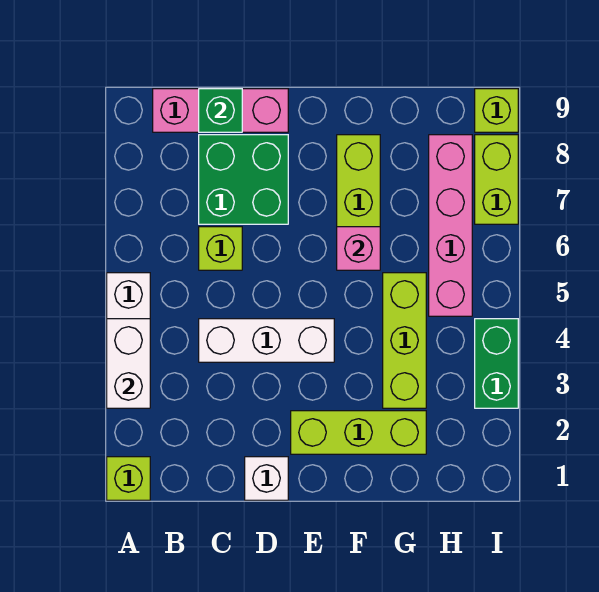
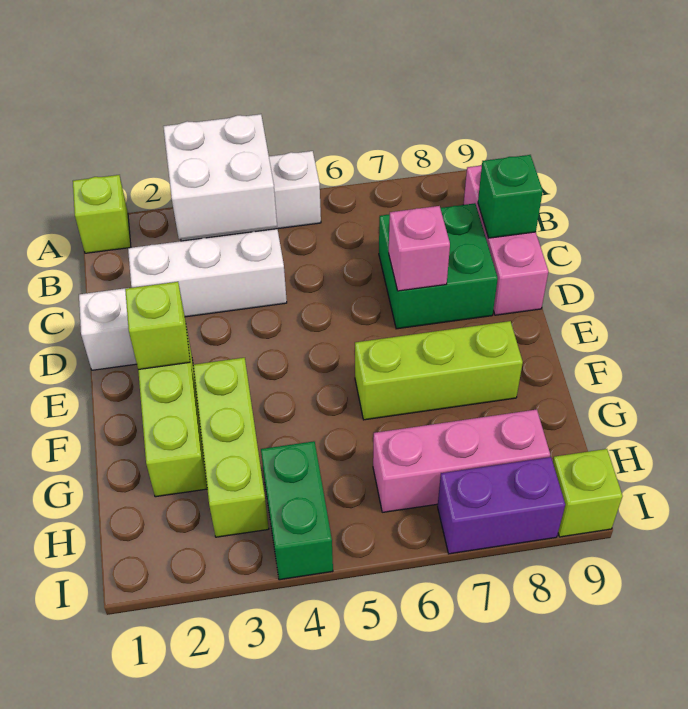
white brick A3:A4 level 2 -> white brick A3:B4 level 2
white brick C4:E4 level 1 -> white brick C2:C4 level 1
lime brick C6 level 1 -> lime brick E2 level 2
pink brick F6 level 2 -> pink brick D7 level 2
lime brick G3:G5 level 1 -> lime brick F3:H3 level 1
pink brick H5:H8 level 1 -> pink brick H6:H8 level 1
green brick I3:I4 level 1 -> green brick H4:I4 level 1
lime brick I7:I8 level 1 -> purple brick I7:I8 level 1

